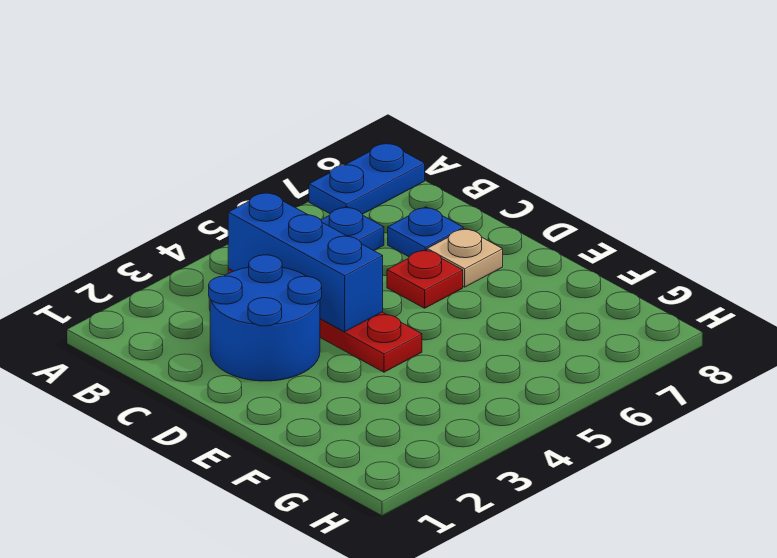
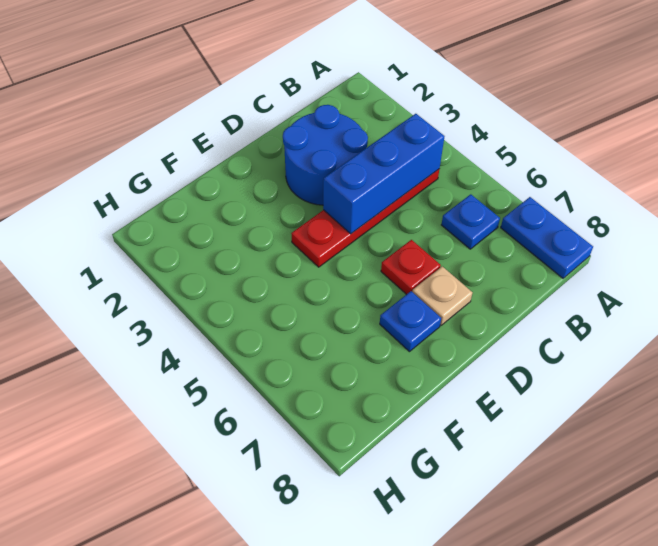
blue plate C7 level 1 -> blue plate E7 level 1

